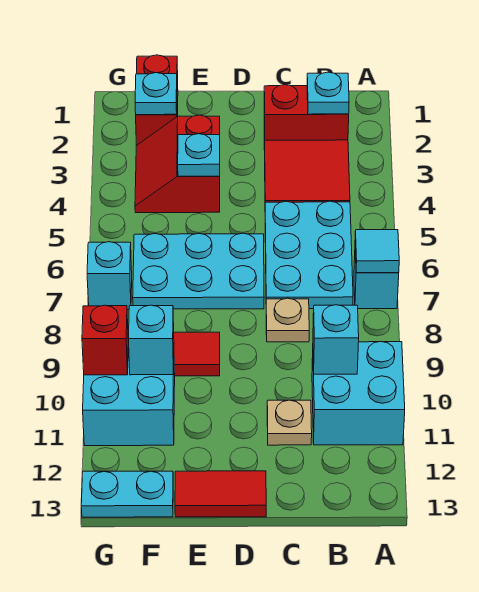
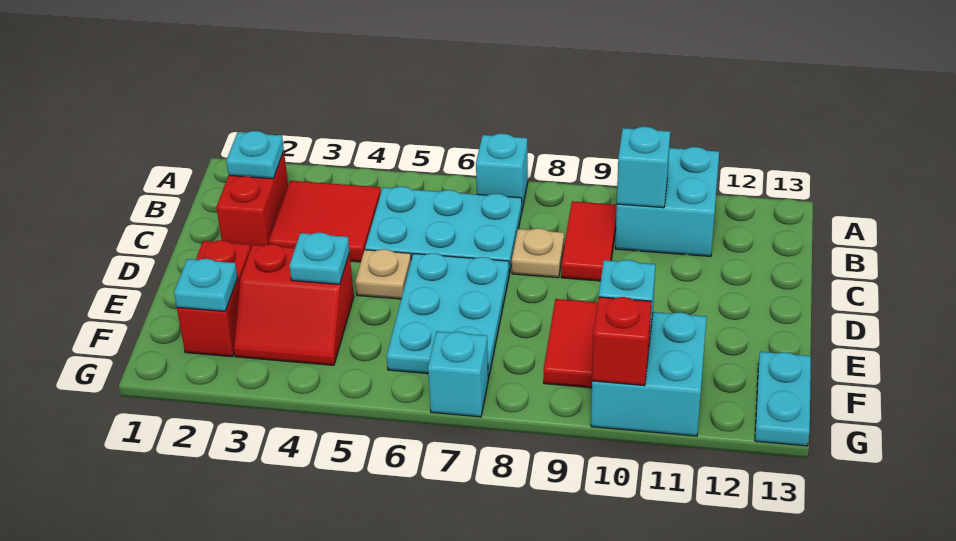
cyan tile A7 level 2 -> none
tan plate C11 level 1 -> tan plate D5 level 1
red tile D13:E13 level 1 -> red tile B9:C9 level 1
red brick F1:F2 level 1 -> red brick E2:F2 level 1

